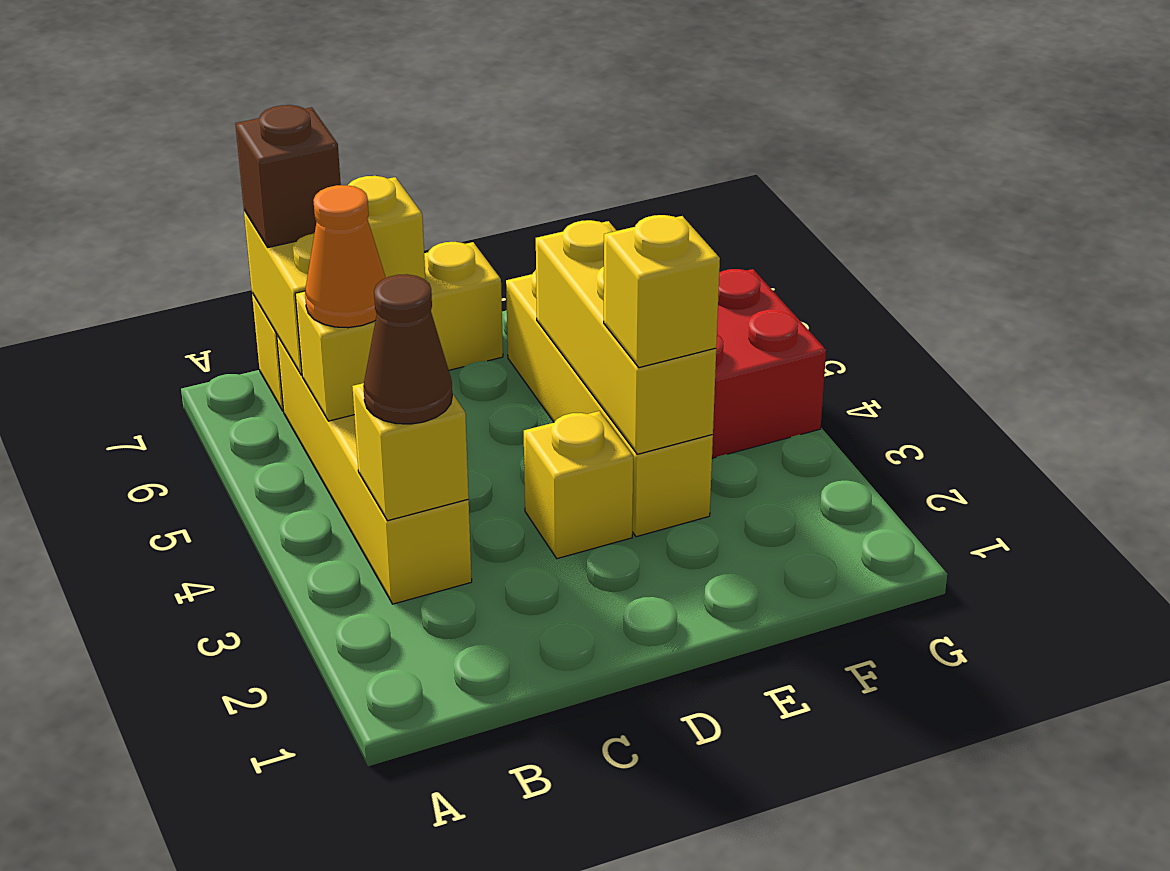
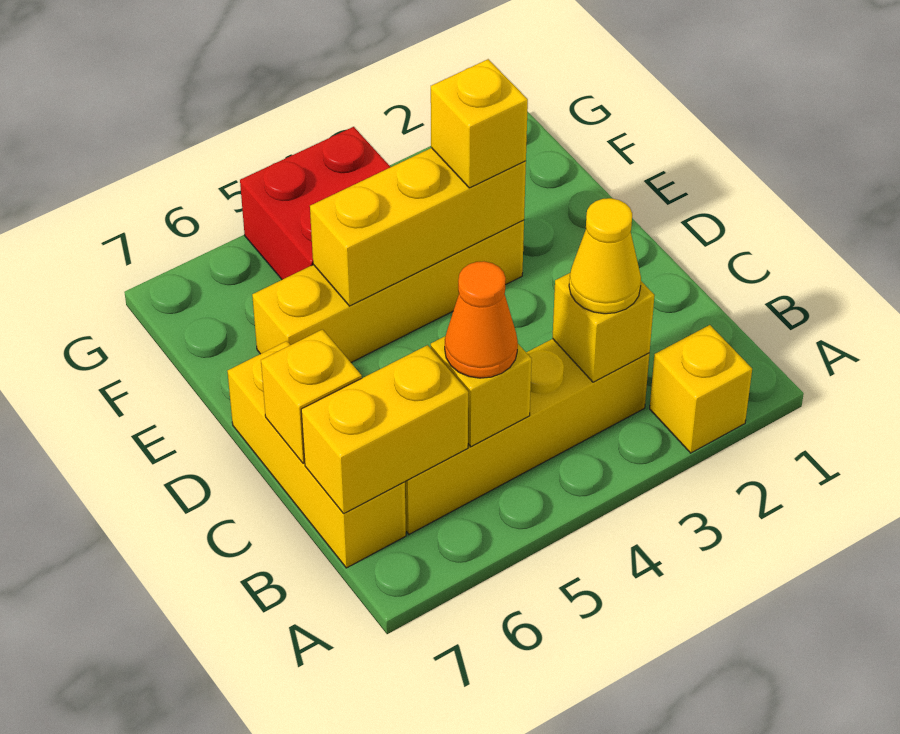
brown cone B3 level 3 -> yellow cone B3 level 3
brown brick B7 level 3 -> none
yellow brick D3 level 1 -> yellow brick A2 level 1

